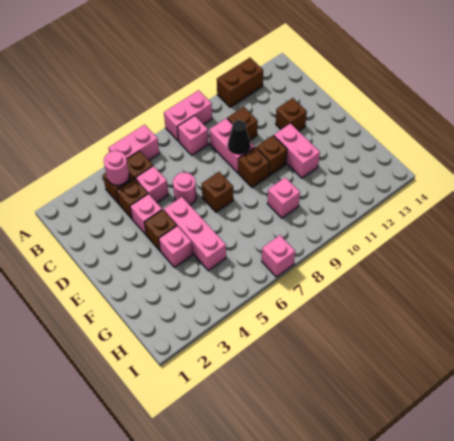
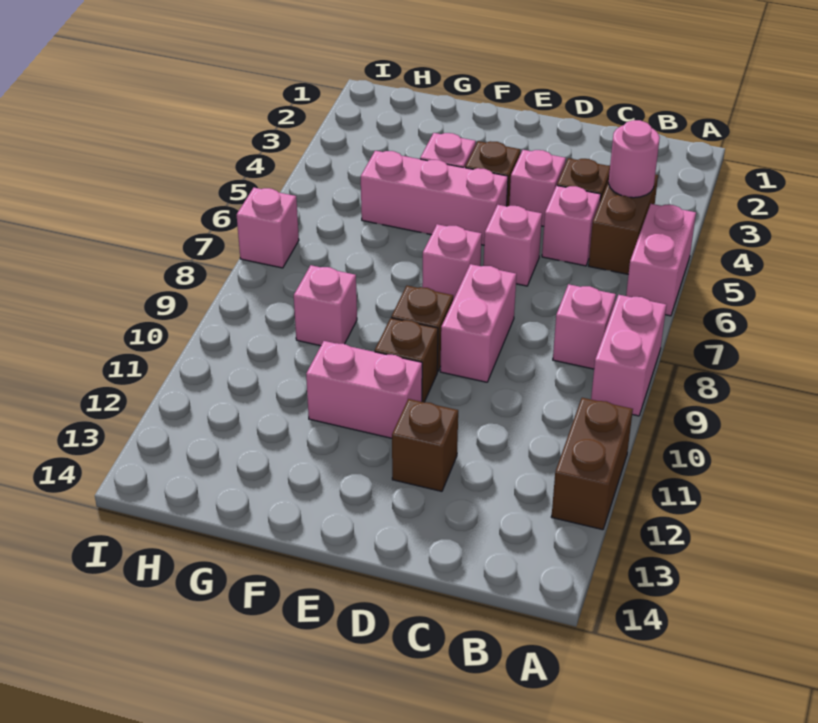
pink brick C9:D9 level 1 -> pink brick D8:D9 level 1
brown brick C10 level 1 -> none
pink round brick D6 level 1 -> pink brick D6 level 1
black cone D9 level 2 -> none
brown brick E7 level 1 -> pink brick E7 level 1

